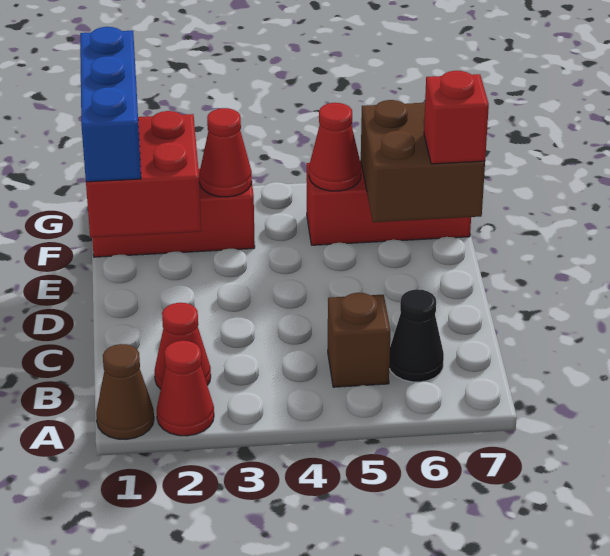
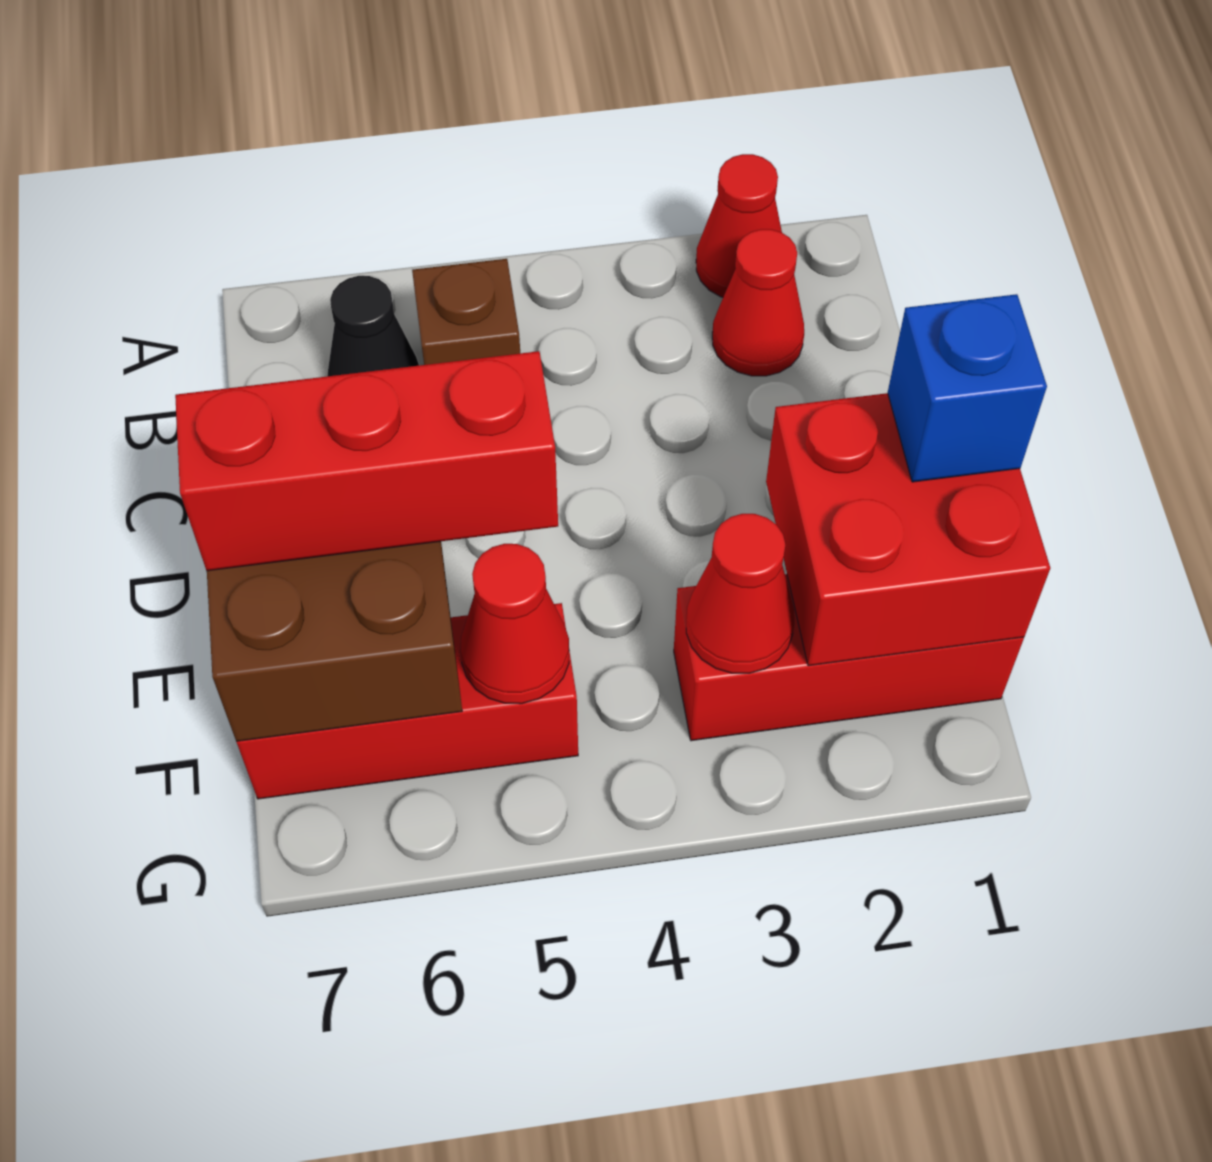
brown cone A1 level 1 -> none
blue brick E1:G1 level 3 -> blue brick E1 level 3
red brick E7 level 3 -> red brick E5:E7 level 3

